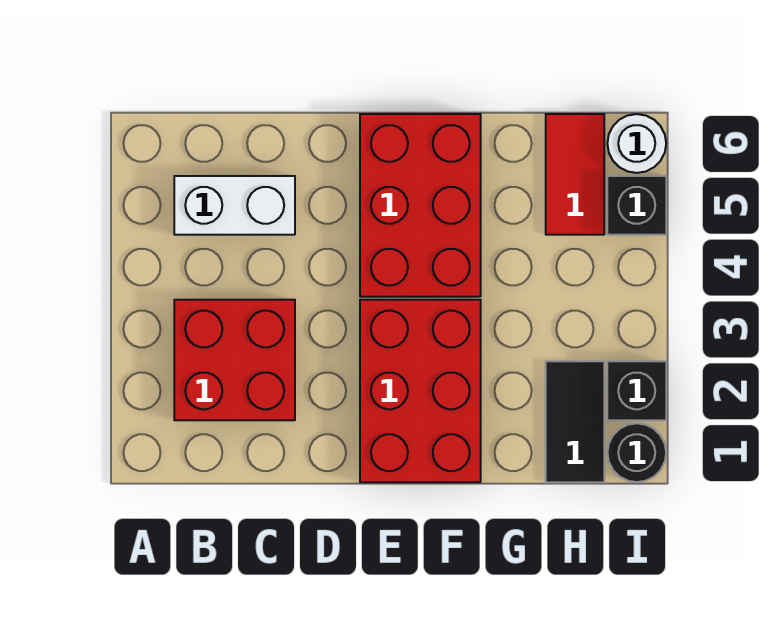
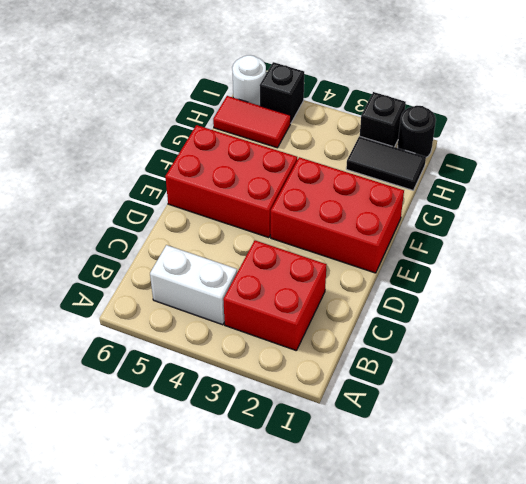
white brick B5:C5 level 1 -> white brick B4:B5 level 1

